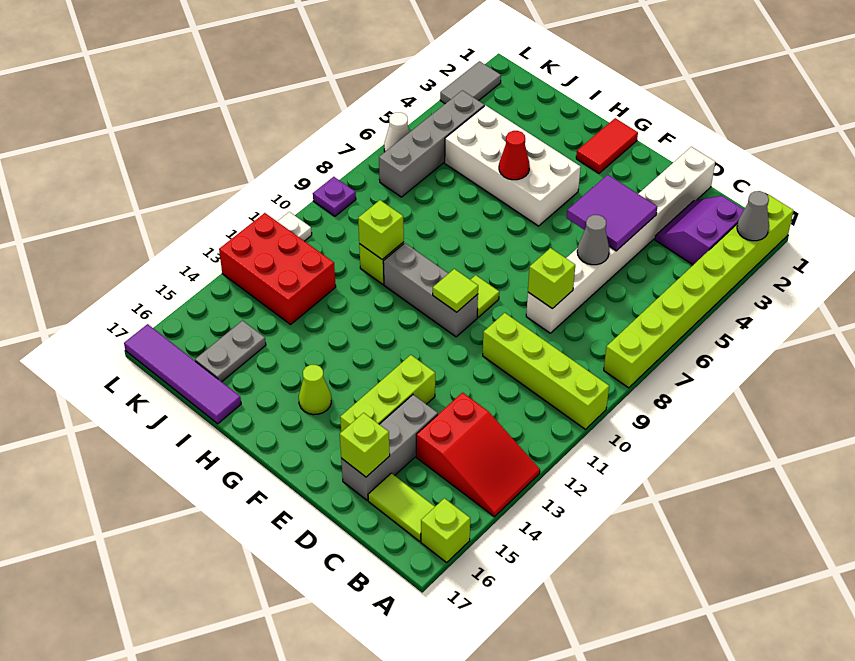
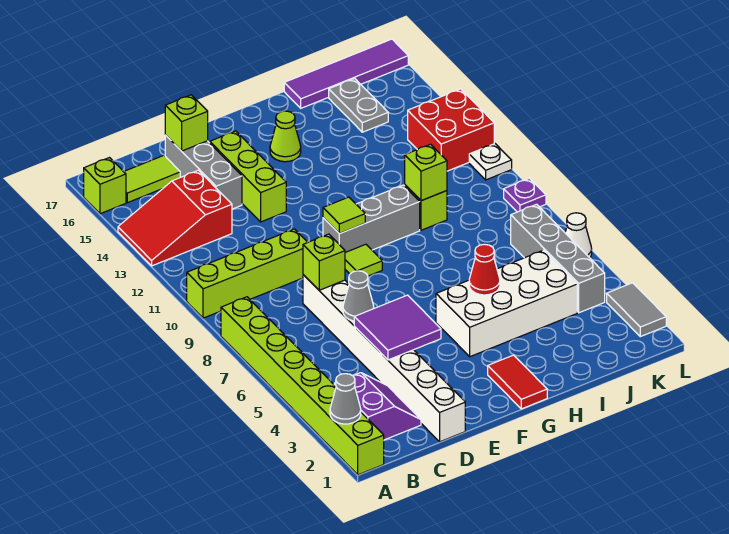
red brick J12:L13 level 1 -> red brick K12:L13 level 1

